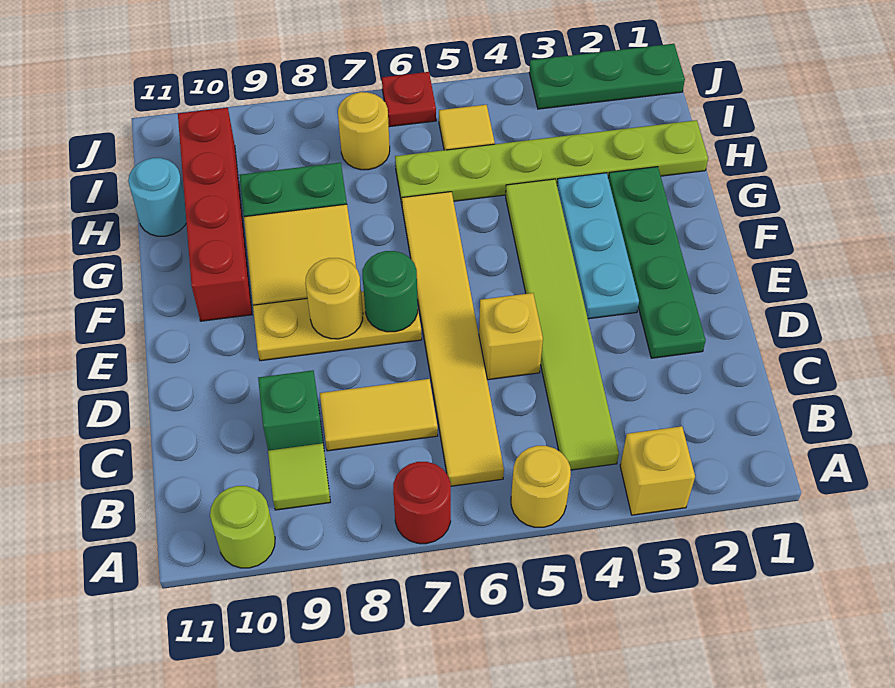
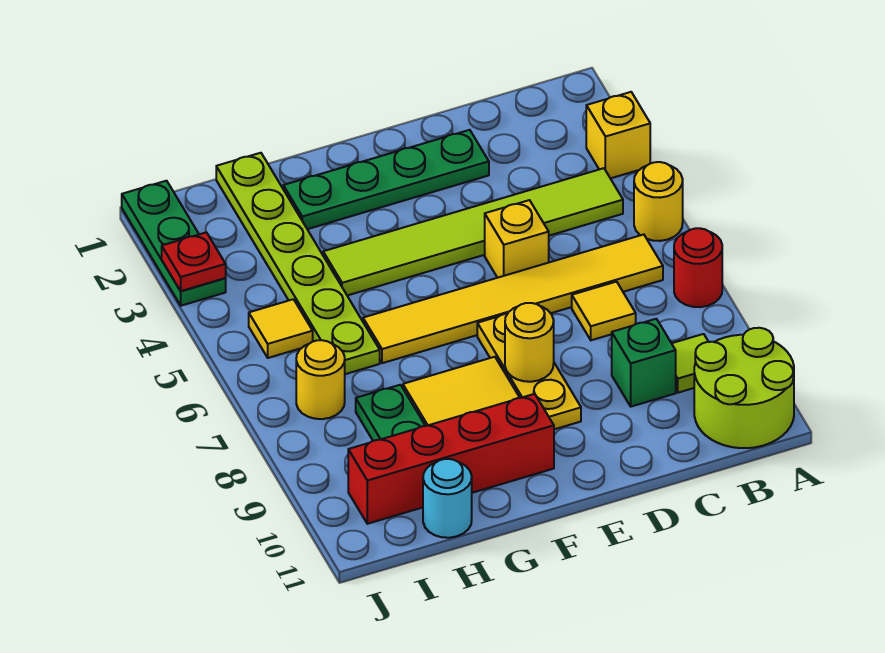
lime round brick A10 level 1 -> lime round brick A10:B11 level 1
yellow tile C7:C8 level 1 -> yellow tile C7 level 1
cyan plate E3:G3 level 1 -> none
green round brick E7 level 2 -> none
red plate J6 level 1 -> red plate J3 level 2

